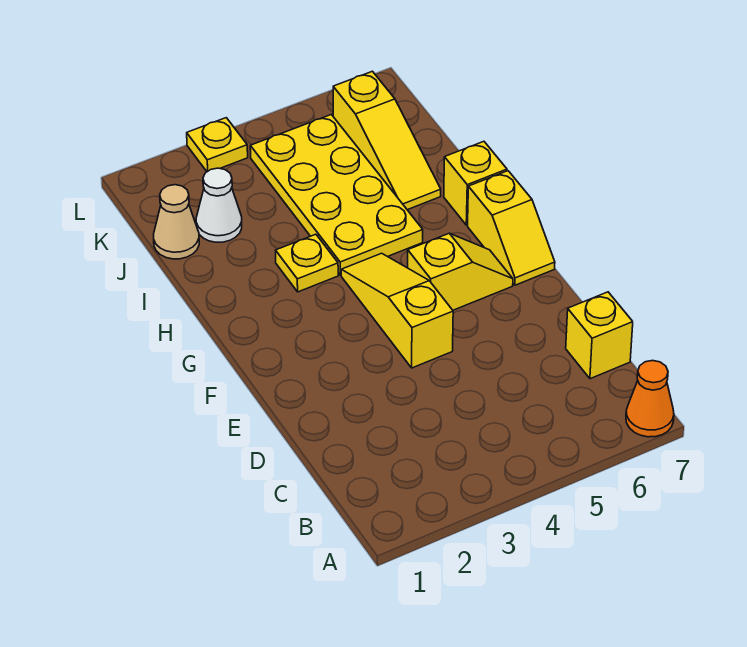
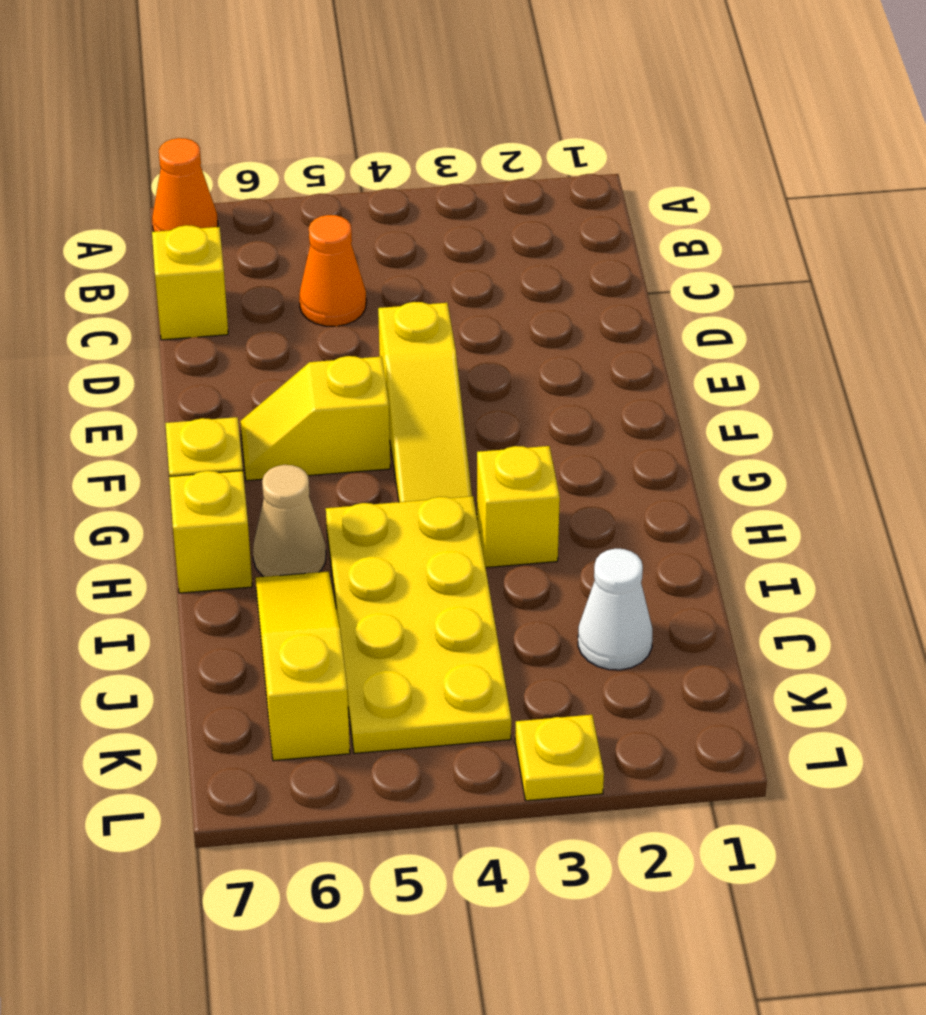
none -> orange cone C5 level 1
yellow plate H3 level 1 -> yellow brick H3 level 1
tan cone J1 level 1 -> tan cone H6 level 1

